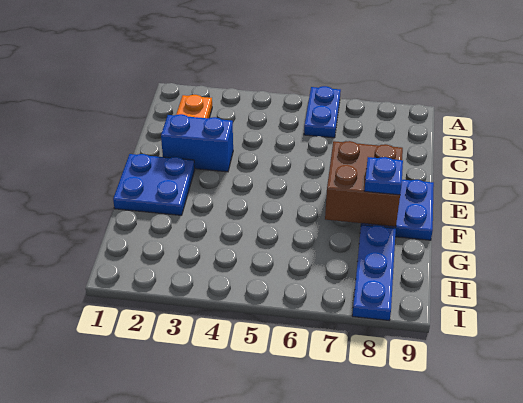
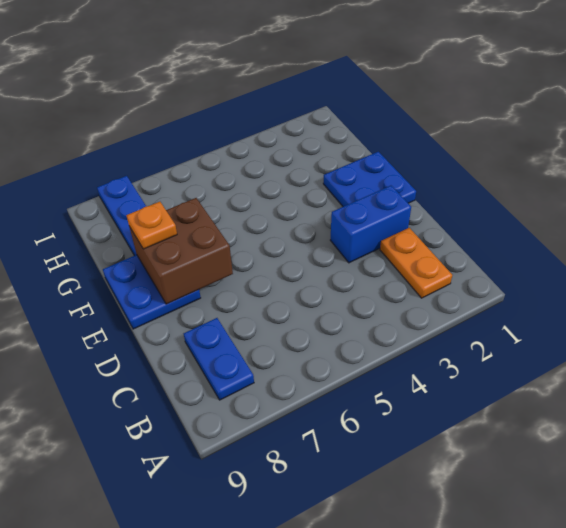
blue plate A6:B6 level 1 -> blue plate B8:C8 level 1
blue plate F8 level 3 -> orange plate F8 level 3

